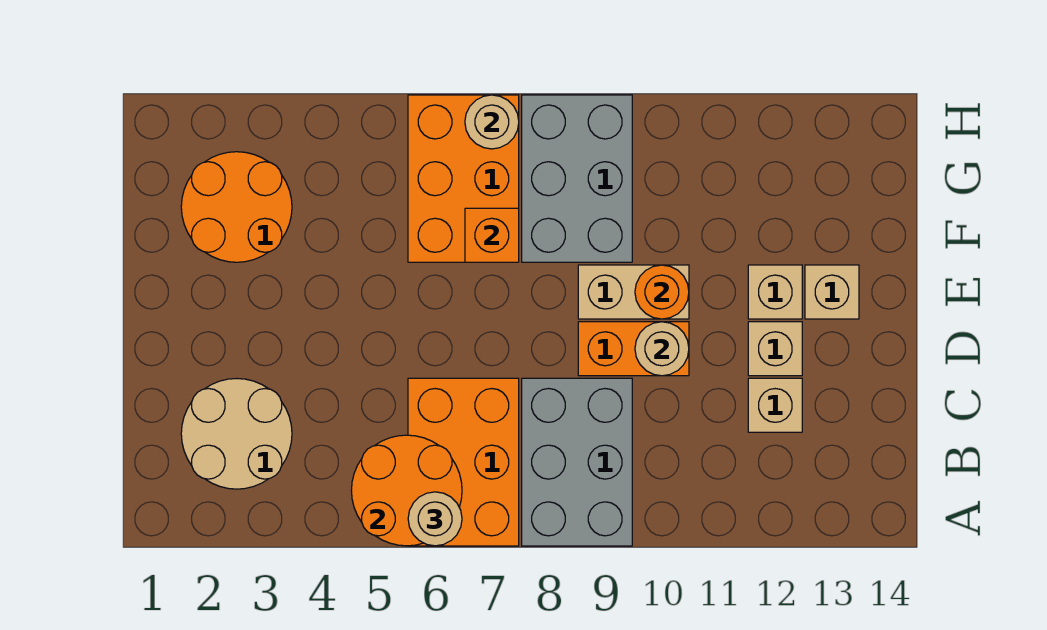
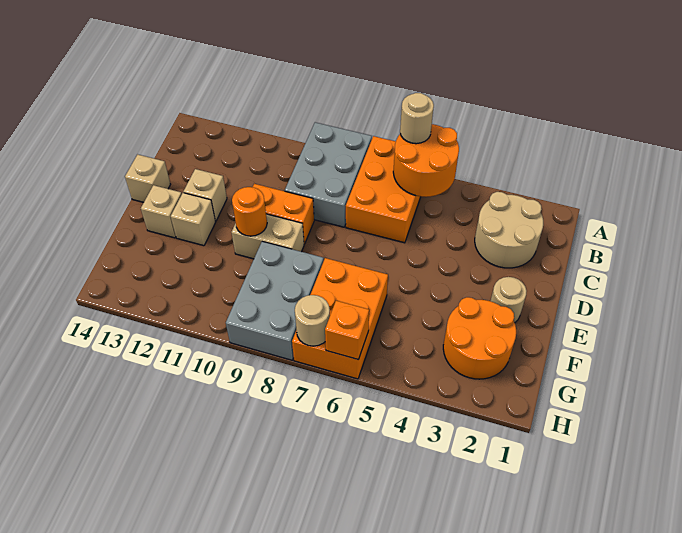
tan brick C12 level 1 -> tan brick D14 level 1
tan round brick D10 level 2 -> tan round brick E2 level 1
orange brick F7 level 2 -> orange brick H6 level 2

